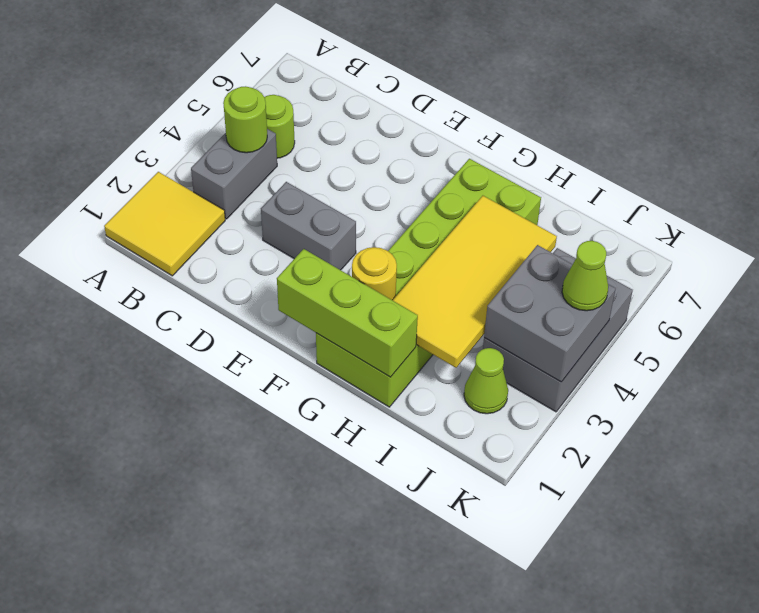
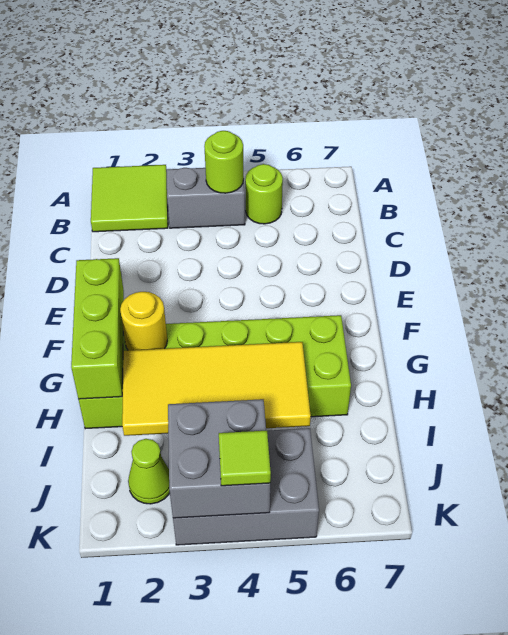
yellow tile A1:B2 level 1 -> lime tile A1:B2 level 1
grey brick D3:E3 level 1 -> none
lime cone K4 level 3 -> lime tile K4 level 3

